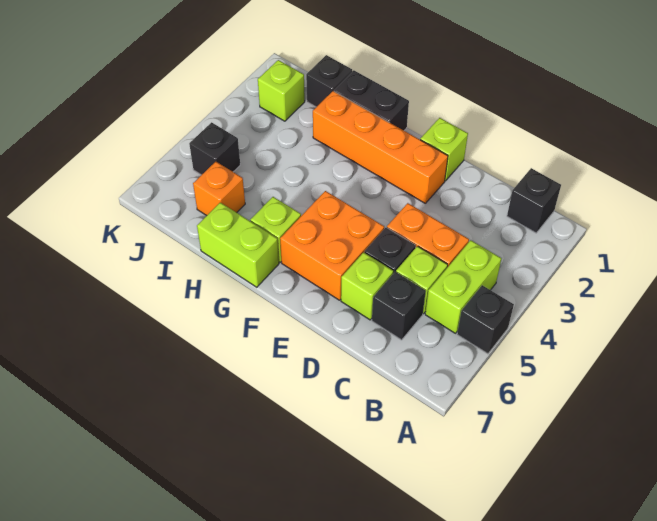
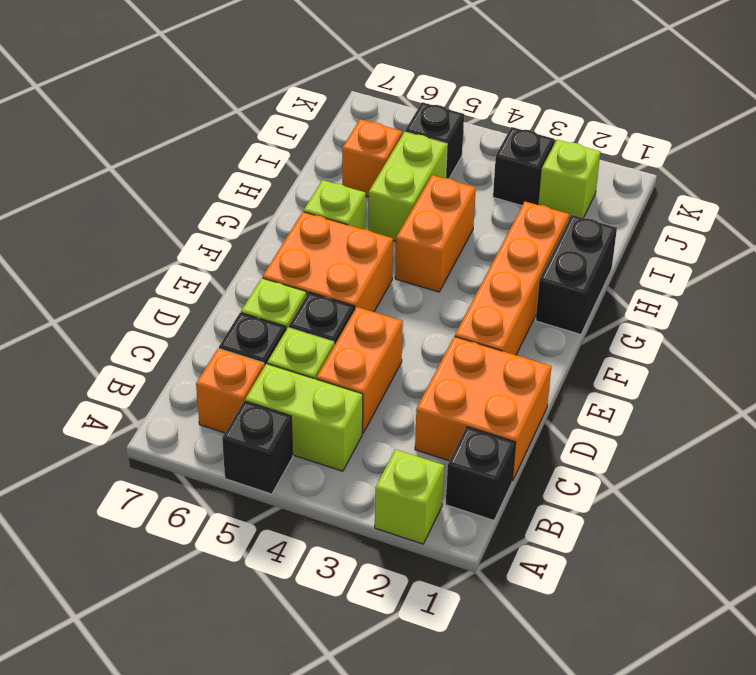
none -> orange brick B6 level 1
none -> orange brick C1:D2 level 1
lime brick E1 level 1 -> lime brick A2 level 1
none -> orange brick G4:H4 level 1
lime brick G7:H7 level 1 -> lime brick H5:I5 level 1
black brick I1 level 1 -> black brick J3 level 1

